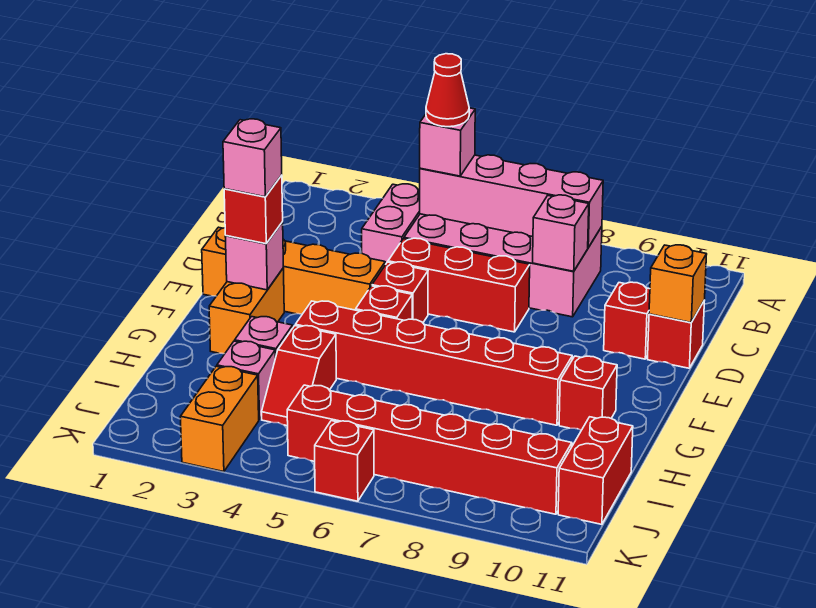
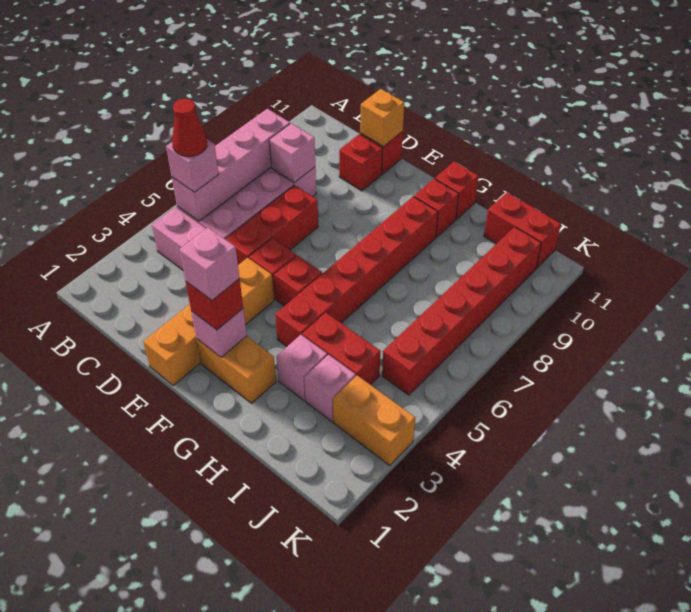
red slope H4:I4 level 1 top H -> red brick H4:I4 level 1
red brick K6 level 1 -> red brick G11 level 1

